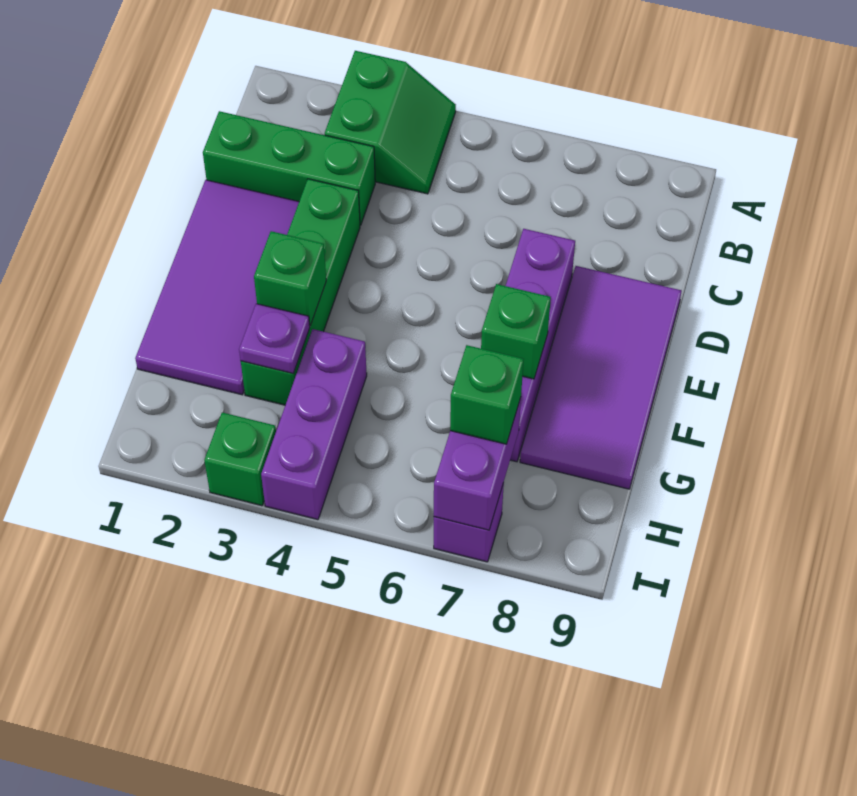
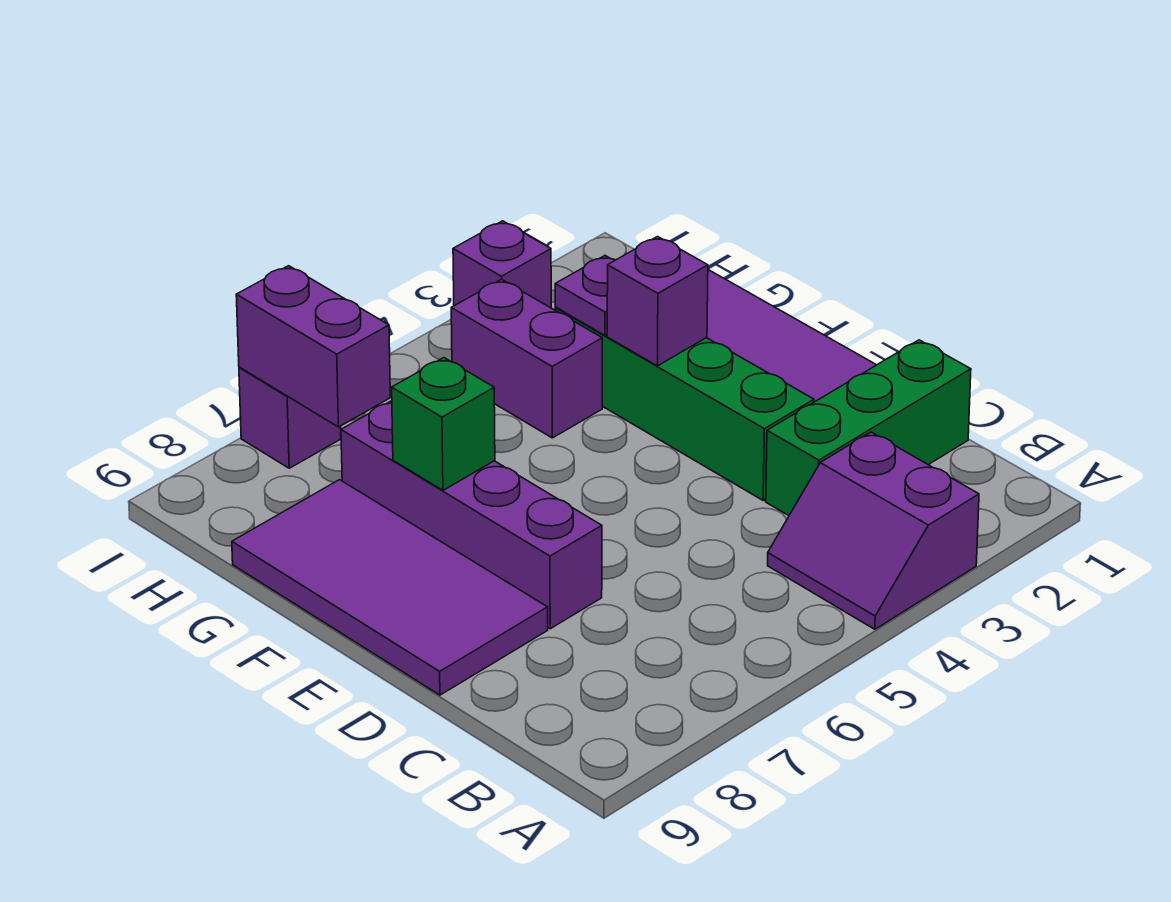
green slope A3:B4 level 1 top 3 -> purple slope A3:B4 level 1 top 3
green brick F3 level 2 -> purple brick F3 level 2
purple brick G4:I4 level 1 -> purple brick G4:H4 level 1
green brick H7 level 3 -> none
green brick I3 level 1 -> purple brick I3 level 1

